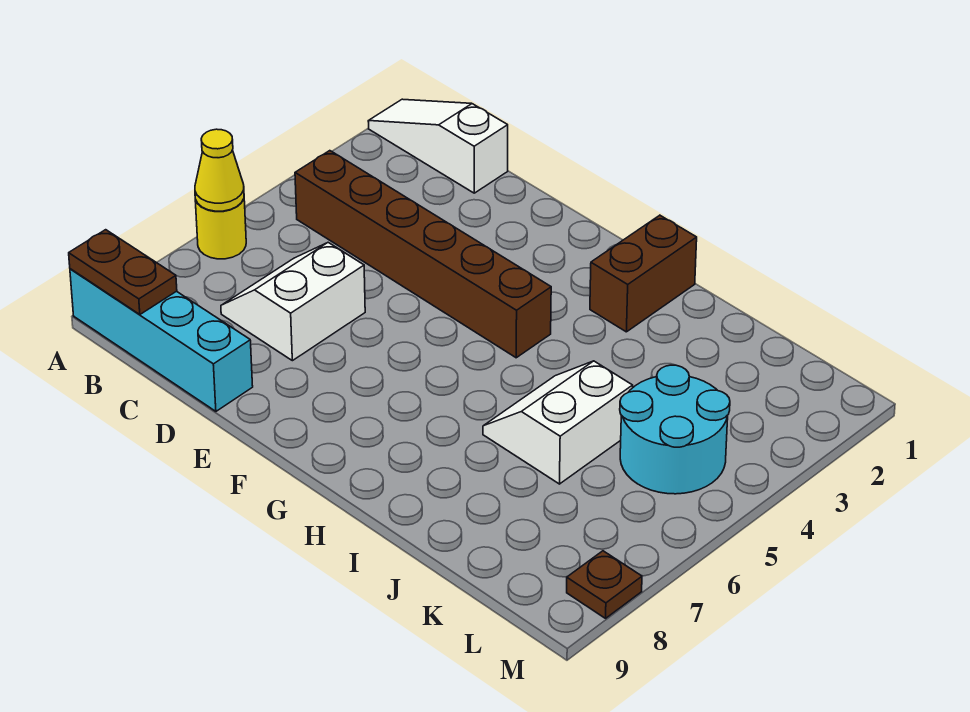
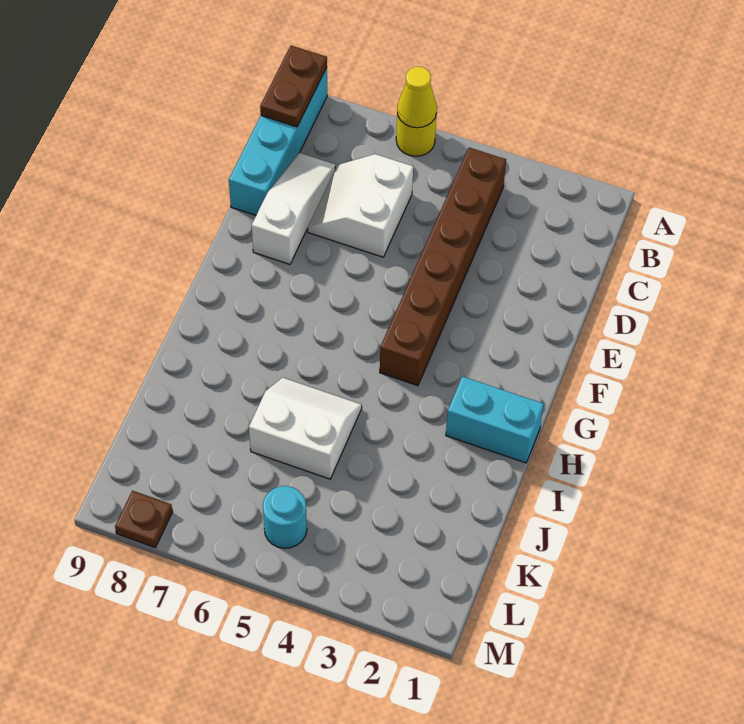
white slope A1:C1 level 1 top C -> white slope C8:E8 level 1 top E
white slope C6:D7 level 1 top D -> white slope C6:D7 level 1 top 6
brown brick H1:H2 level 1 -> cyan brick H1:H2 level 1
cyan round brick K4:L5 level 1 -> cyan round brick L5 level 1

